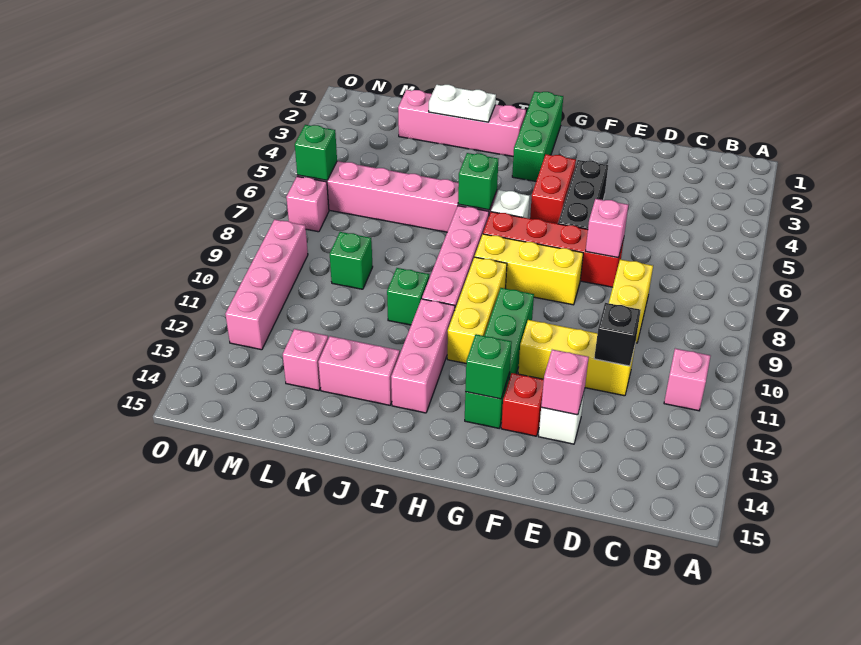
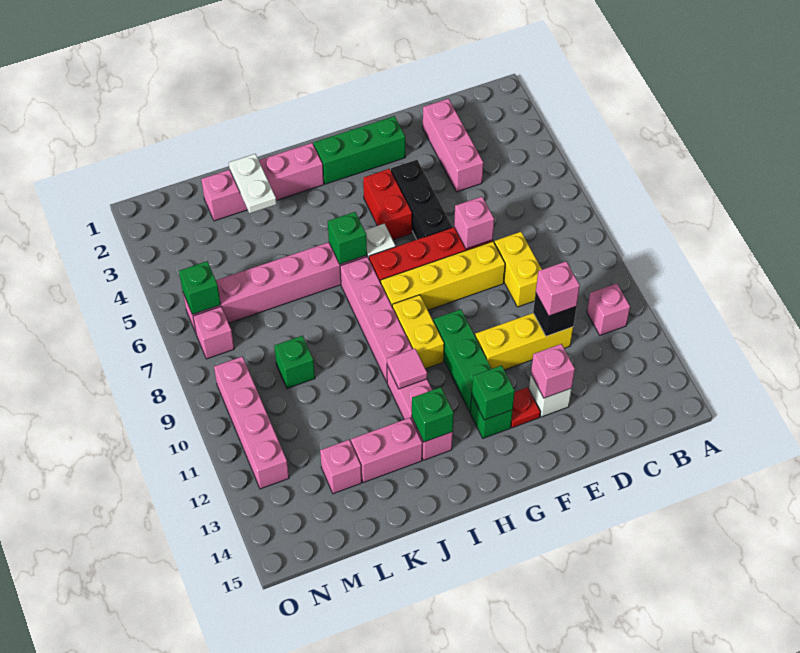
none -> pink brick D2:D4 level 1
none -> pink brick D11 level 3
yellow brick F8:H8 level 1 -> yellow brick E8:H8 level 1
red brick F13 level 1 -> red plate F13 level 1
green brick H1:H3 level 1 -> green brick F2:H2 level 1
yellow brick H9:H11 level 1 -> yellow brick H9:H10 level 1
none -> pink tile I11 level 2
white plate J2:K2 level 2 -> white plate K2:K3 level 2
green brick J10 level 1 -> green brick I13 level 2

